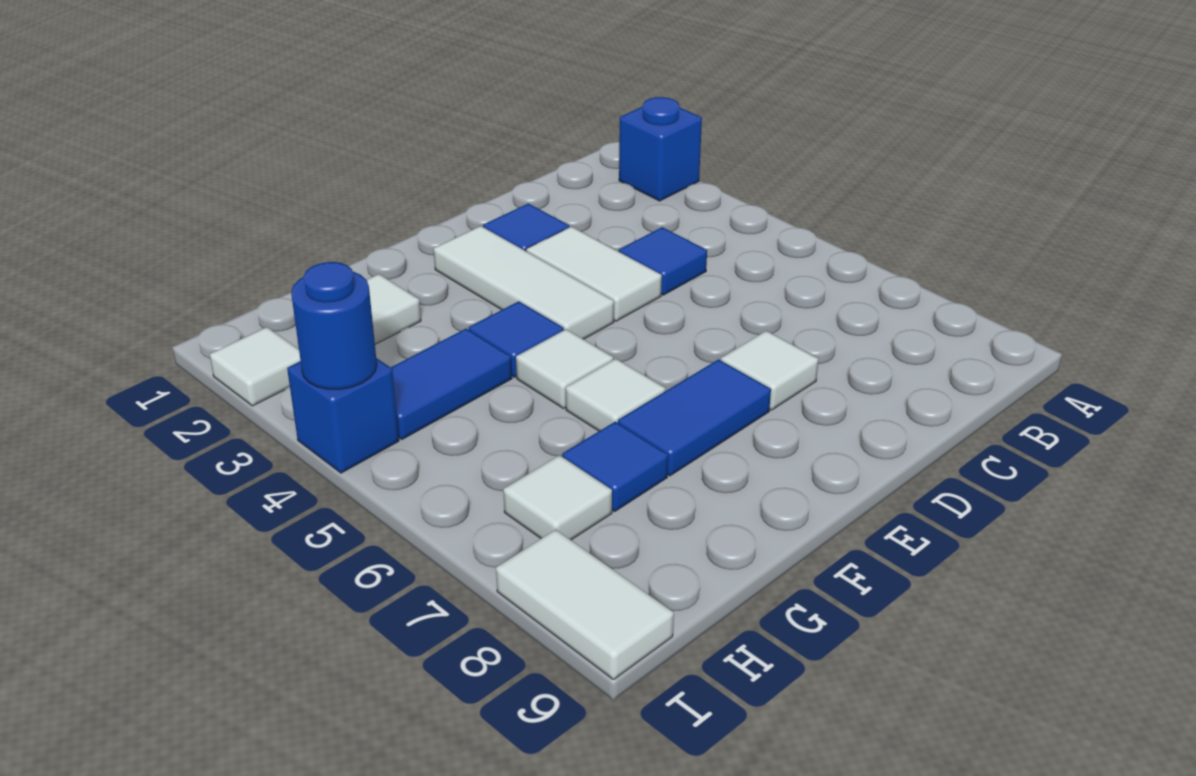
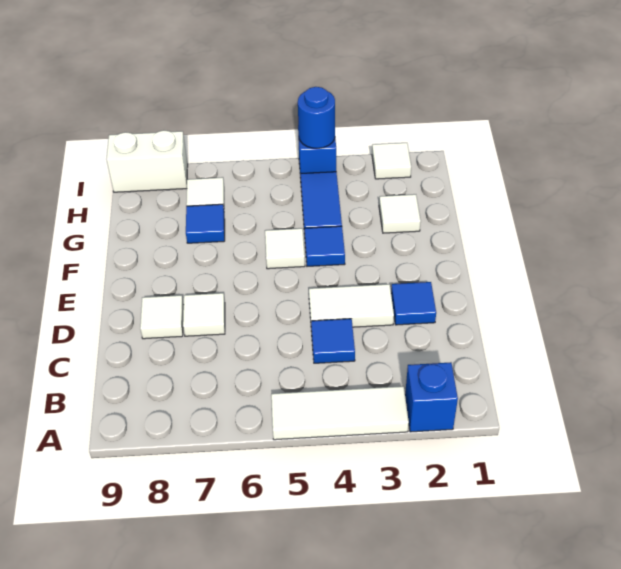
white tile E2:E4 level 1 -> white tile A3:A5 level 1
blue tile E7:F7 level 1 -> none
white tile F6 level 1 -> white tile D8 level 1
white tile I8:I9 level 1 -> white brick I8:I9 level 1

